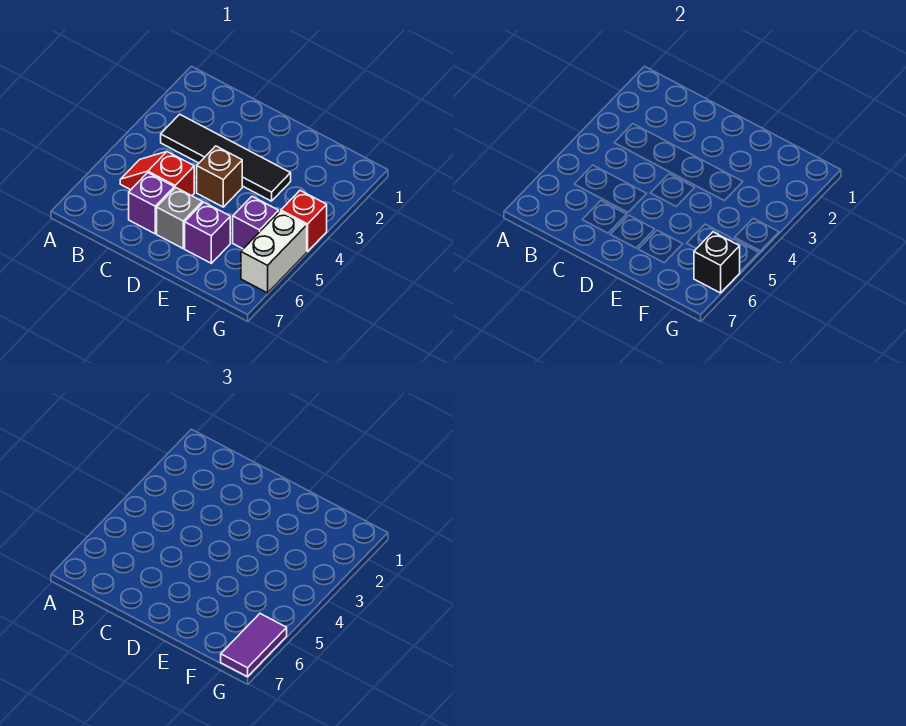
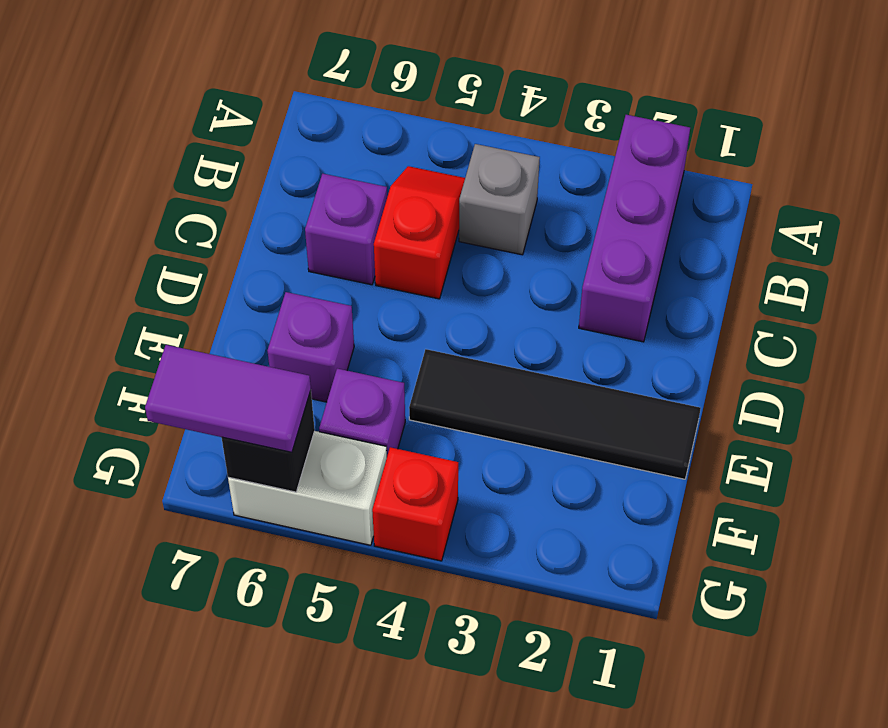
none -> purple brick A2:C2 level 1
black tile B3:E3 level 1 -> black tile E1:E4 level 1
brown brick D4 level 1 -> none
grey brick D6 level 1 -> grey brick B4 level 1

